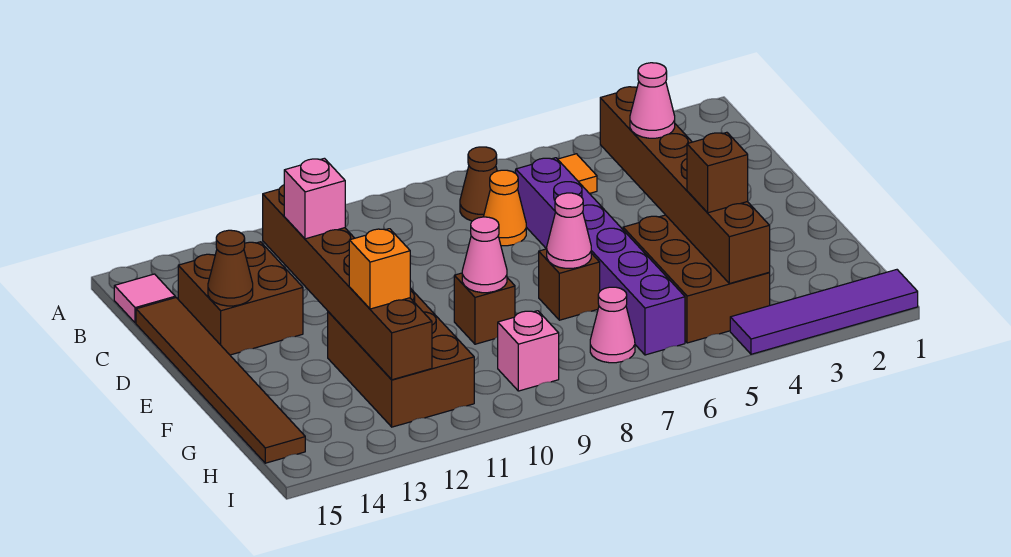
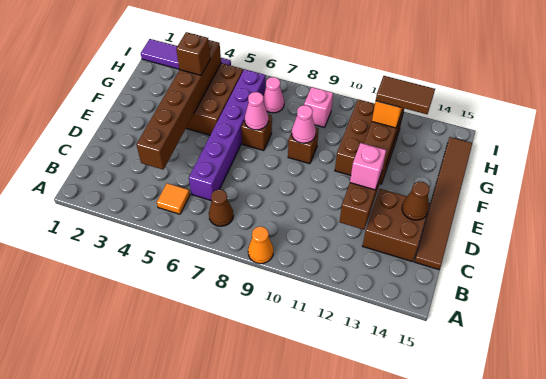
pink tile B15 level 1 -> none
orange cone C7 level 1 -> orange cone A9 level 1
pink cone D4 level 3 -> none
none -> brown tile G12:G13 level 4

